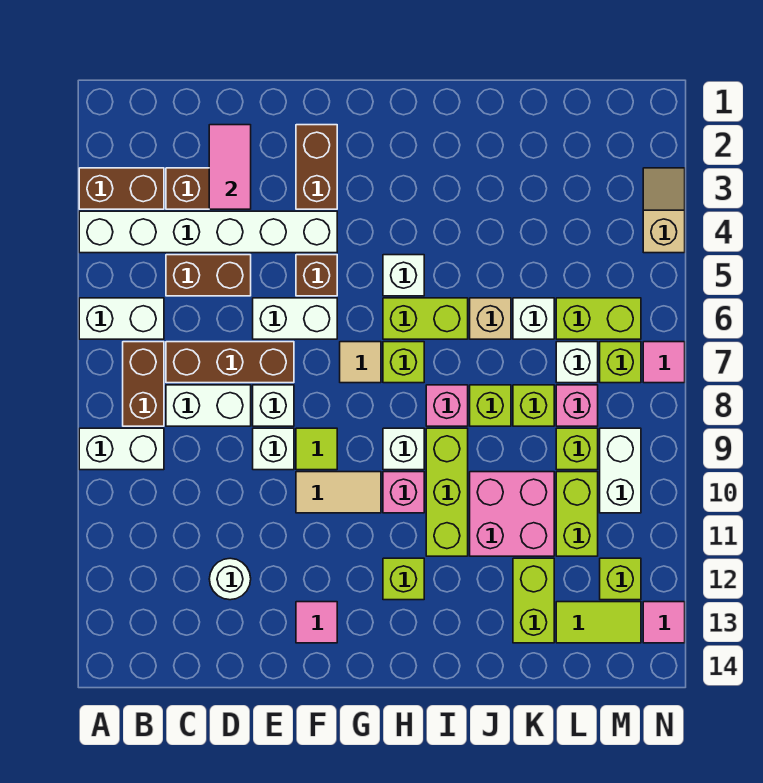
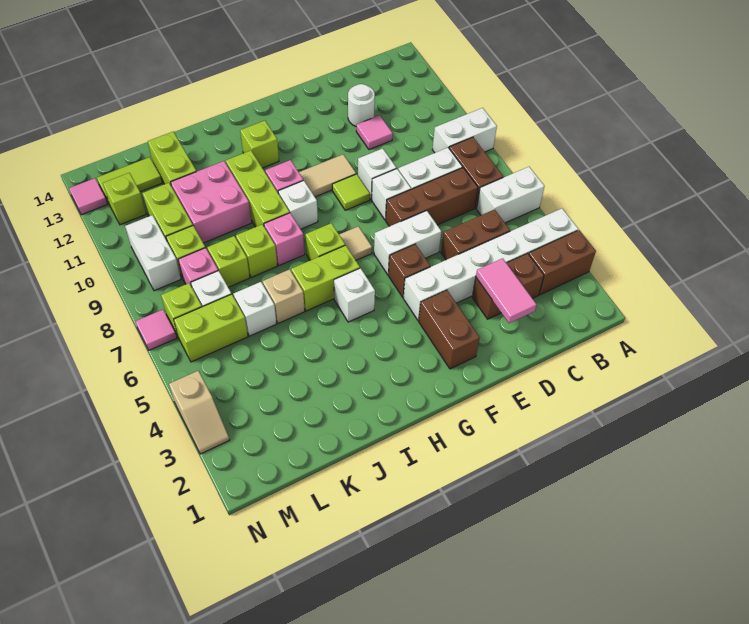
pink tile F13 level 1 -> pink tile D11 level 1

